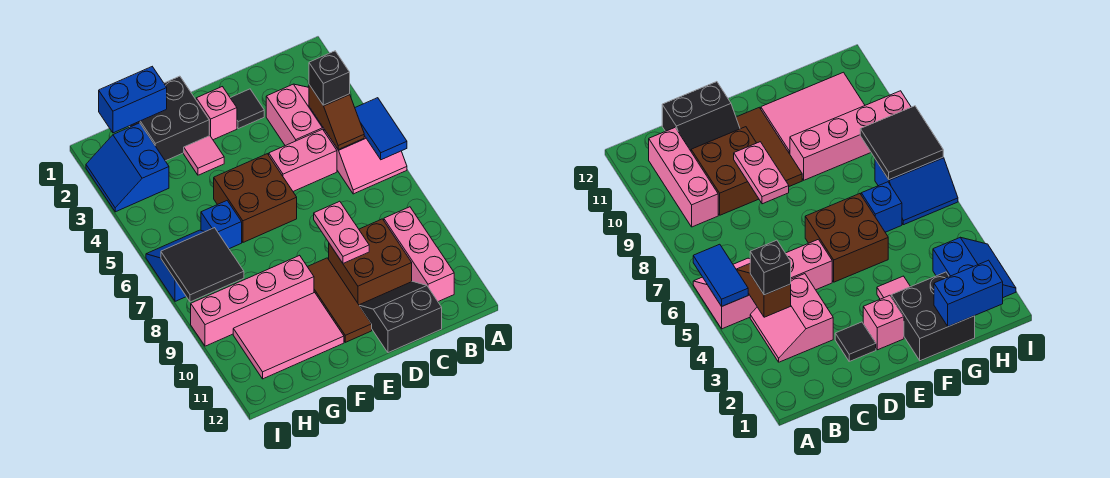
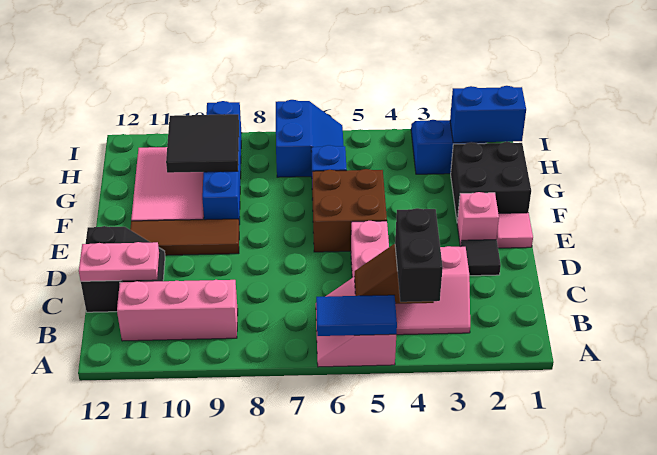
black brick B4 level 3 -> black brick A4:B4 level 3
brown brick C9:D10 level 1 -> none
pink plate D8:D9 level 2 -> pink plate C11:C12 level 2
pink tile F3 level 1 -> pink tile E1 level 1
pink brick F9:I9 level 1 -> blue brick F9:I9 level 1
blue brick G1:H1 level 2 -> blue brick H1:H2 level 2
black tile H7:I8 level 2 -> black tile G9:H10 level 2

